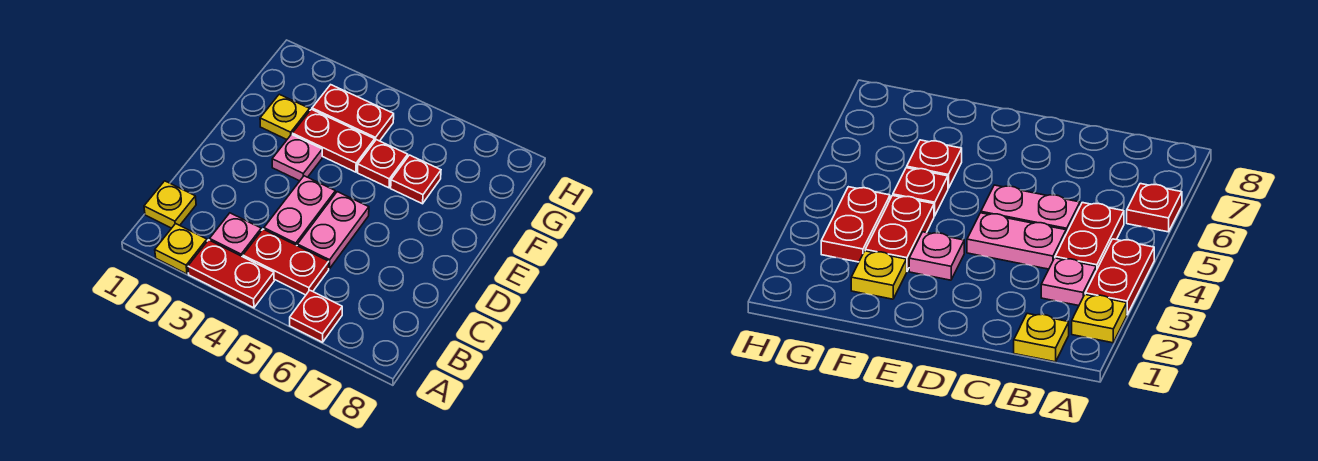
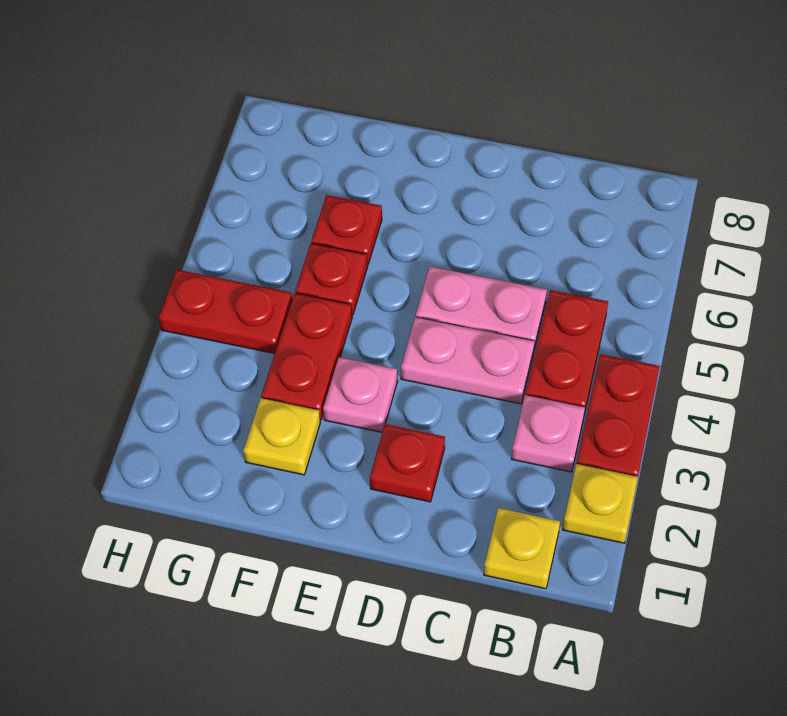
red plate A6 level 1 -> red plate D2 level 1
red plate G3:G4 level 1 -> red plate G4:H4 level 1

